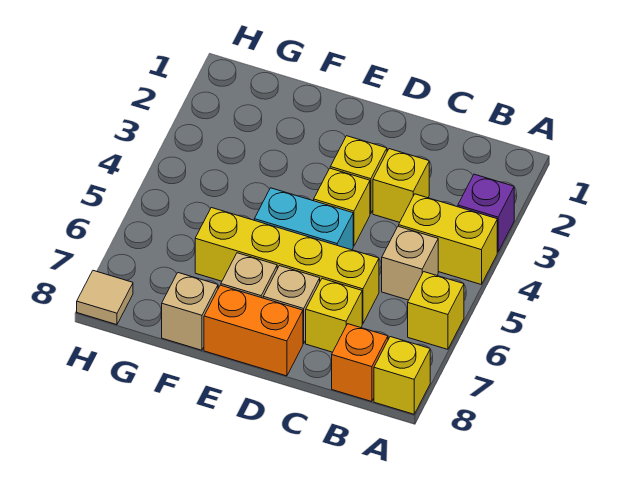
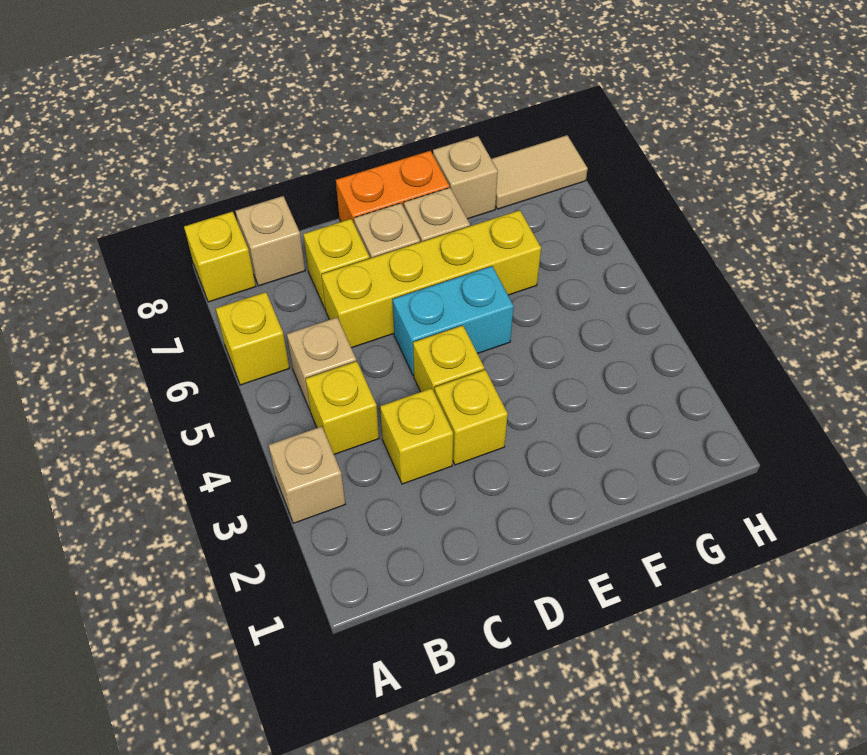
purple brick A3 level 1 -> tan brick A3 level 1
yellow brick A4:B4 level 1 -> yellow brick B4 level 1
orange brick B8 level 1 -> tan brick B8 level 1
tan tile H8 level 1 -> tan tile G8:H8 level 1

